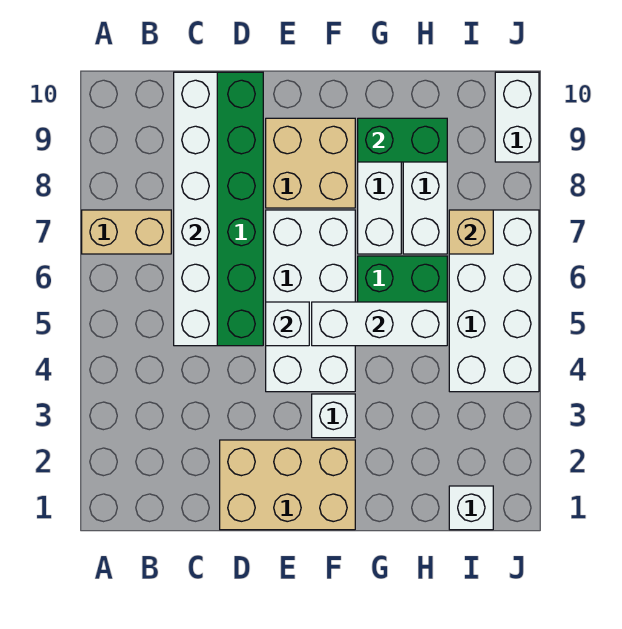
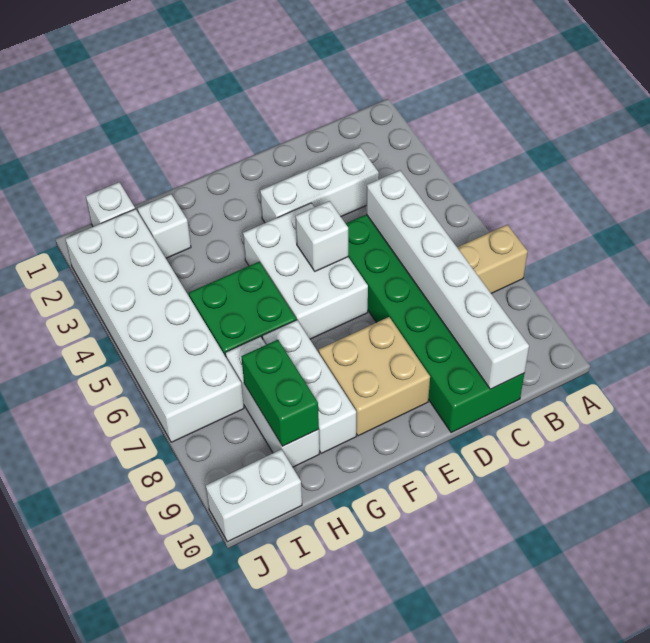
tan brick D1:F2 level 1 -> none
white brick E4:F7 level 1 -> white brick E4:F6 level 1
white brick F3 level 1 -> white brick H2 level 1
white brick F5:H5 level 2 -> white brick C3:E3 level 1
green brick G9:H9 level 2 -> green brick H8:H9 level 2
white brick I4:J7 level 1 -> white brick I2:J7 level 1
tan brick I7 level 2 -> none
white brick J9:J10 level 1 -> white brick I10:J10 level 1

